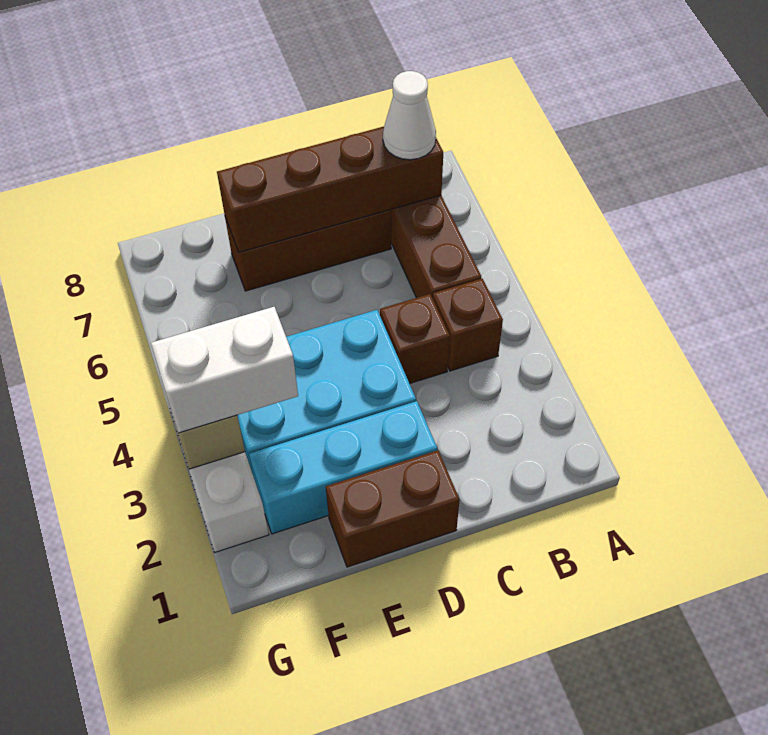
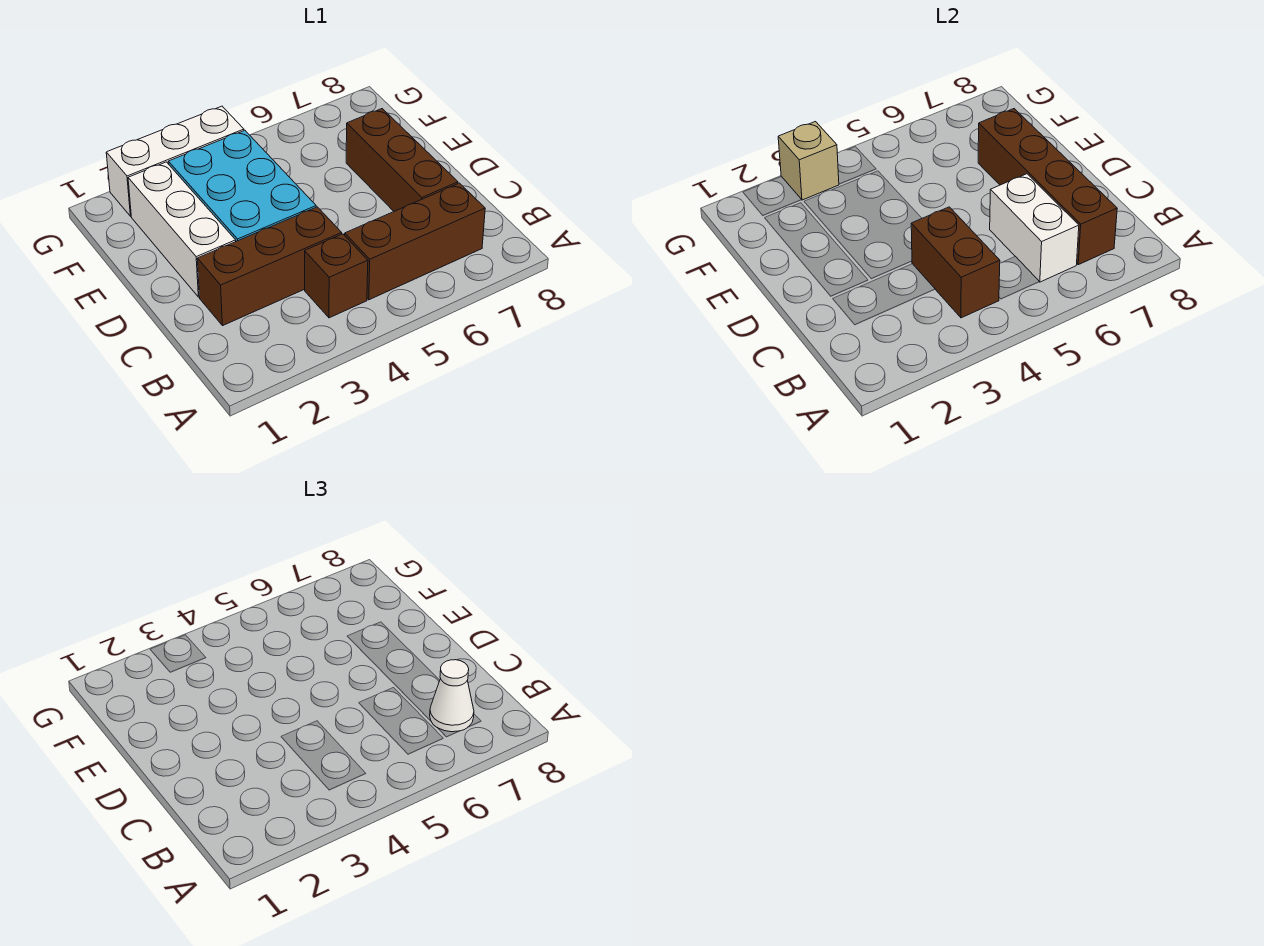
brown brick C4 level 1 -> brown brick C2:C4 level 1
brown brick D1:E1 level 1 -> brown brick B4:C4 level 2
cyan brick D2:F2 level 1 -> white brick D2:F2 level 1
white brick F3:G3 level 3 -> white brick B6:C6 level 2

